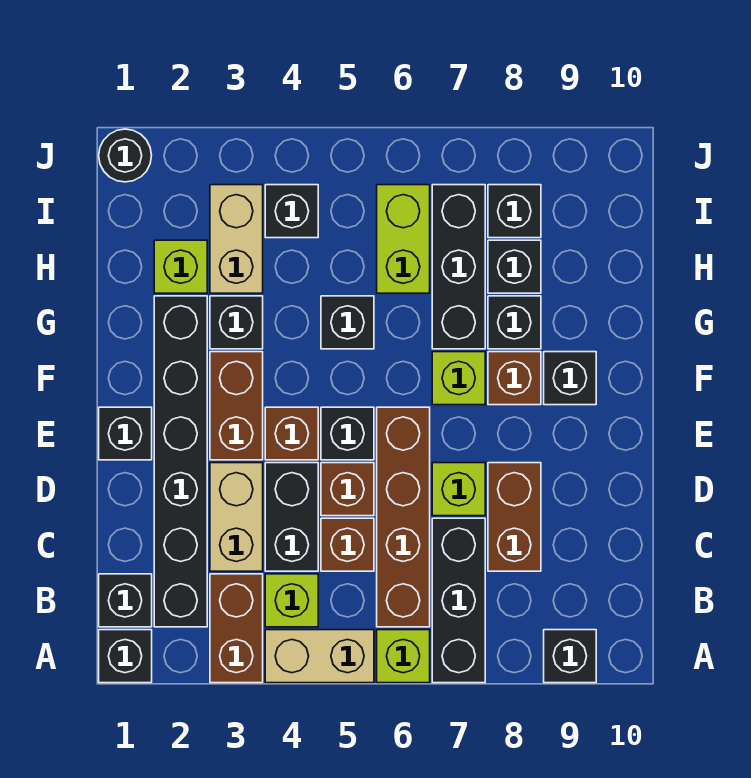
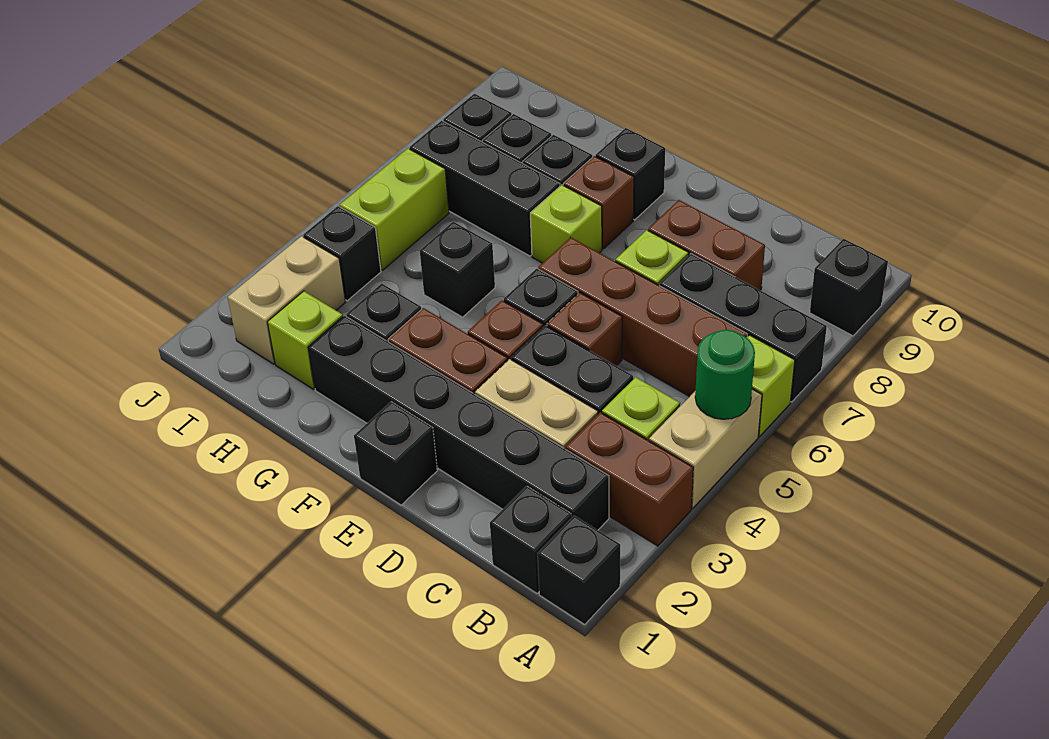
none -> green round brick A5 level 2
brown brick C5 level 1 -> none
tan brick H3:I3 level 1 -> tan brick I2:I3 level 1
lime brick H6:I6 level 1 -> lime brick I5:I6 level 1
black round brick J1 level 1 -> none

